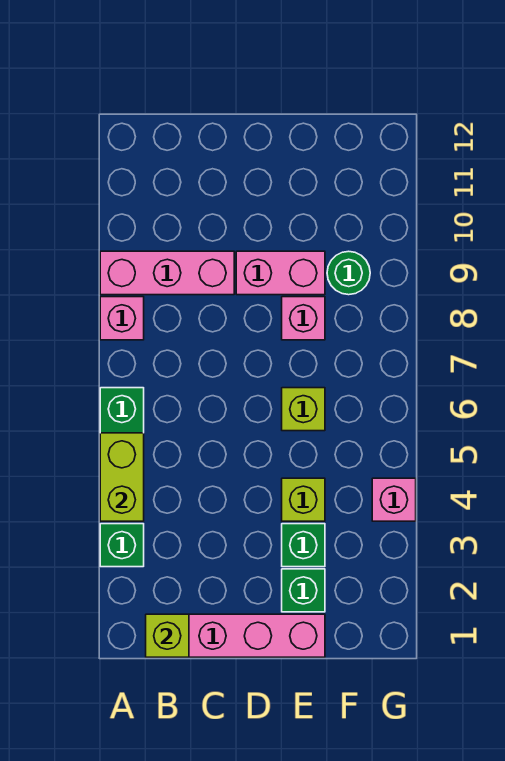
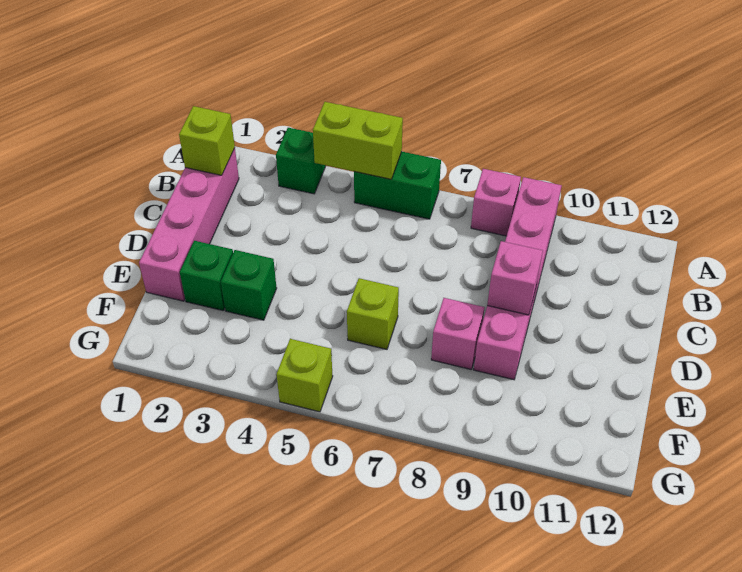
lime brick E4 level 1 -> lime brick G5 level 1
green round brick F9 level 1 -> none
pink brick G4 level 1 -> pink brick D9 level 2

